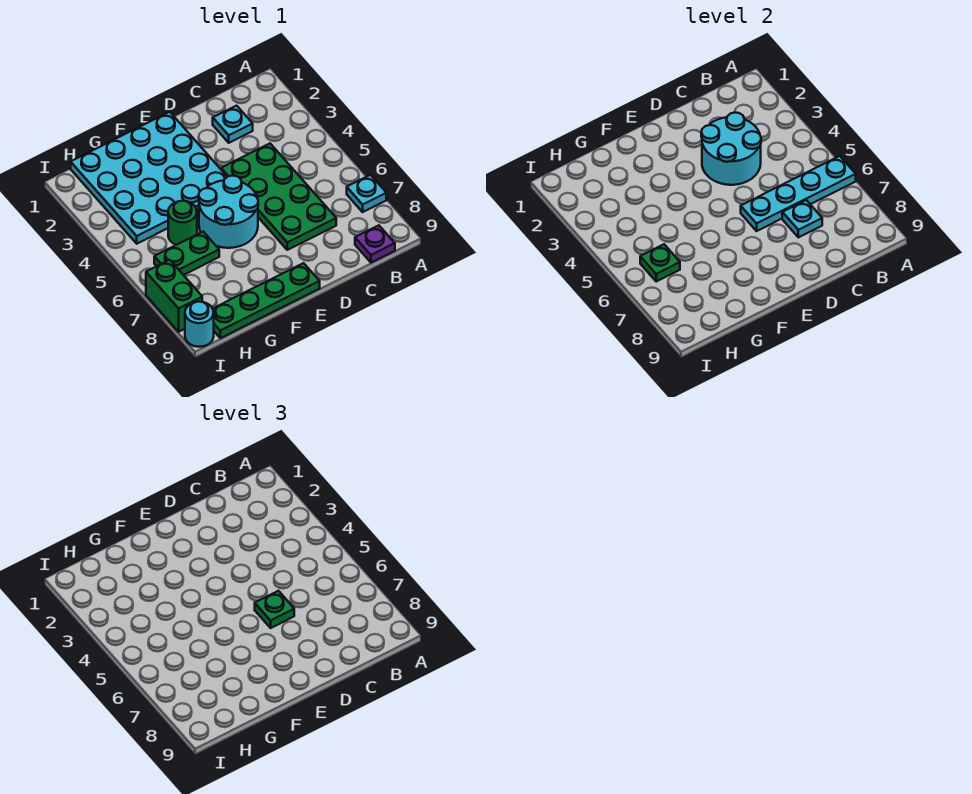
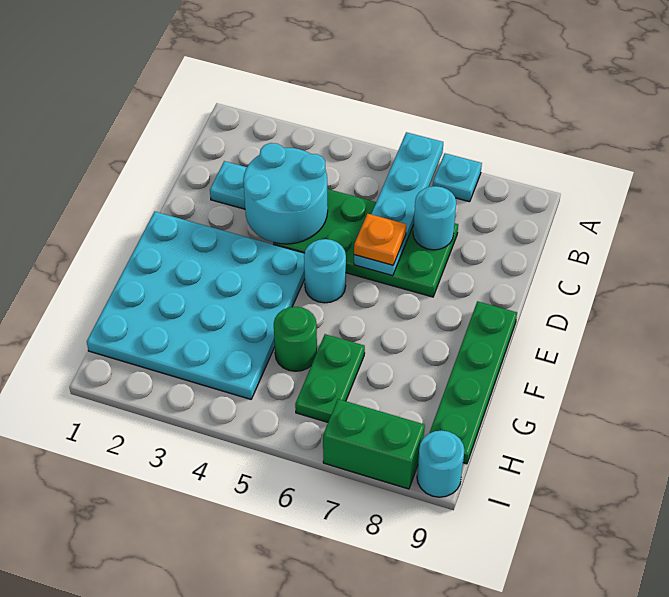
purple plate B9 level 1 -> none
cyan plate C7 level 2 -> cyan round brick C7 level 2
green plate D6 level 3 -> orange plate D6 level 3
cyan round brick E5:F6 level 1 -> cyan round brick E5 level 1
green plate H6 level 2 -> none

